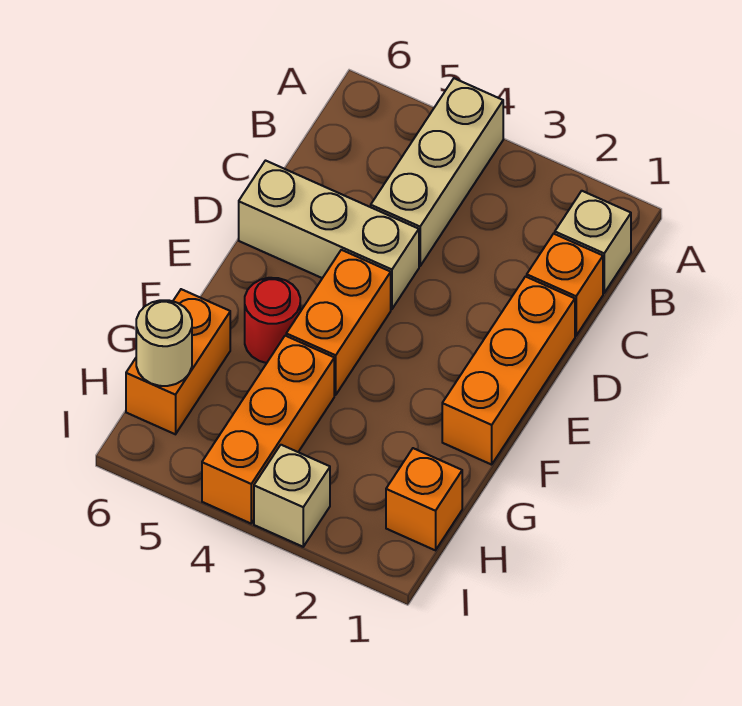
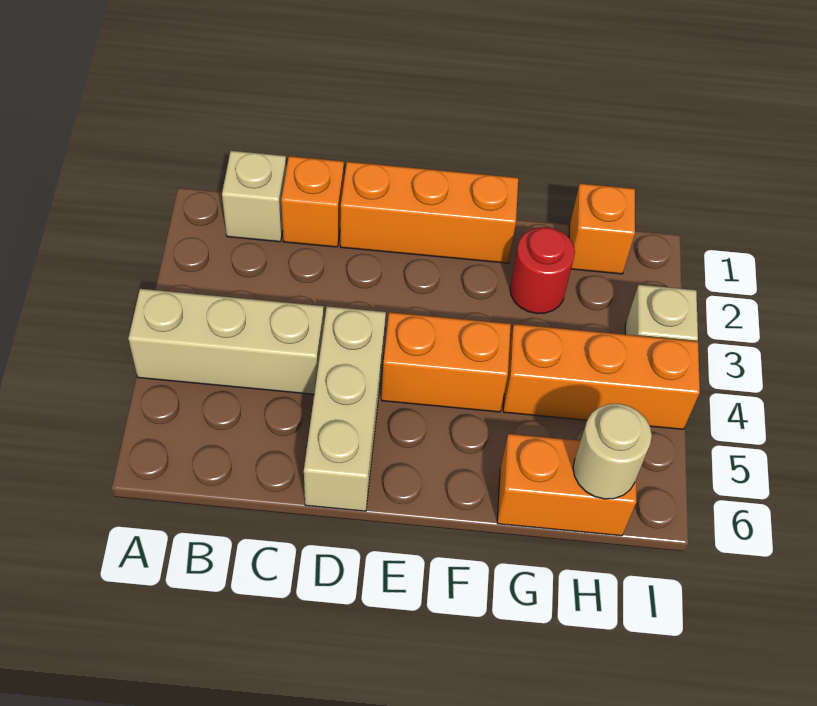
red round brick F5 level 1 -> red round brick G2 level 1

